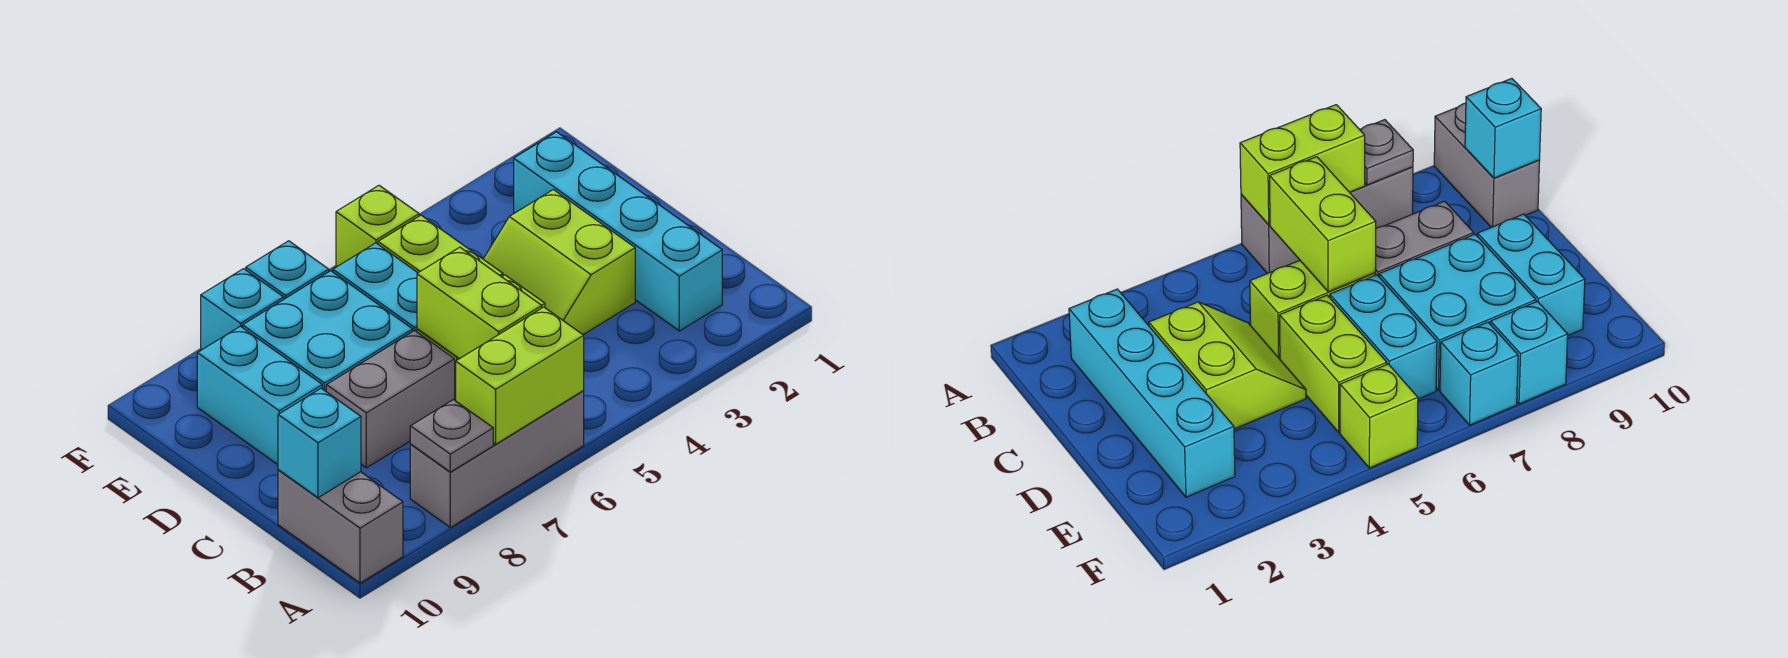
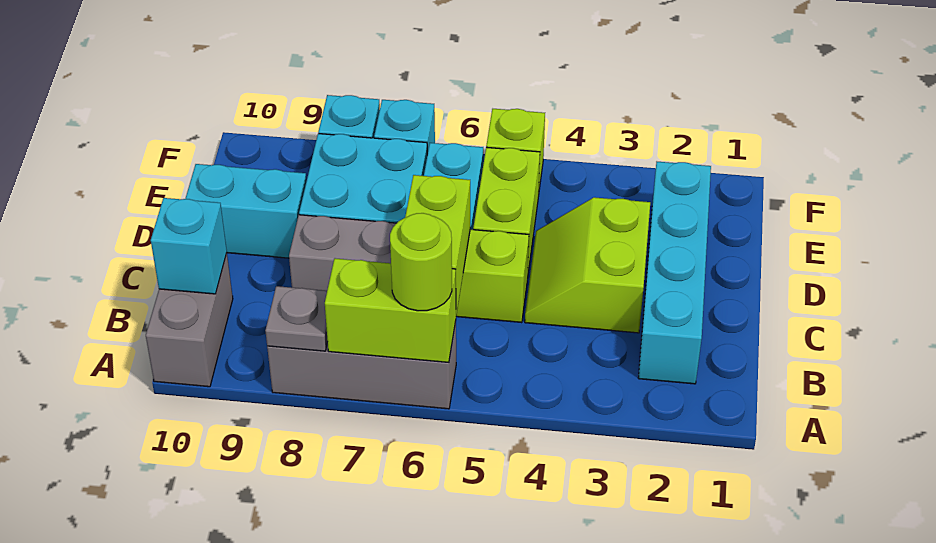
none -> lime round brick A6 level 3
cyan brick D9:E9 level 1 -> cyan brick D9:D10 level 1

